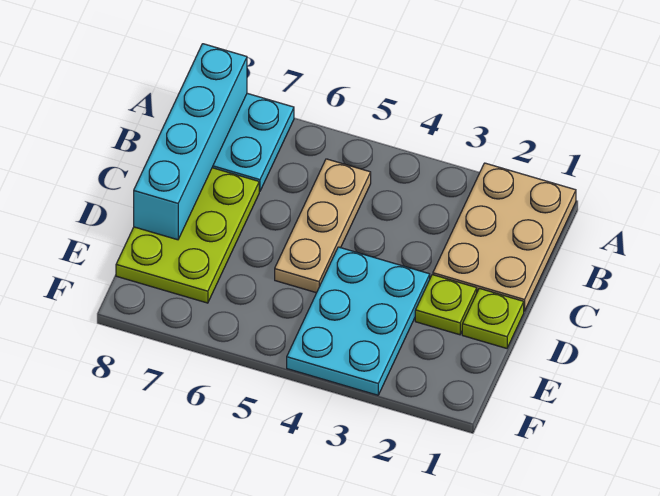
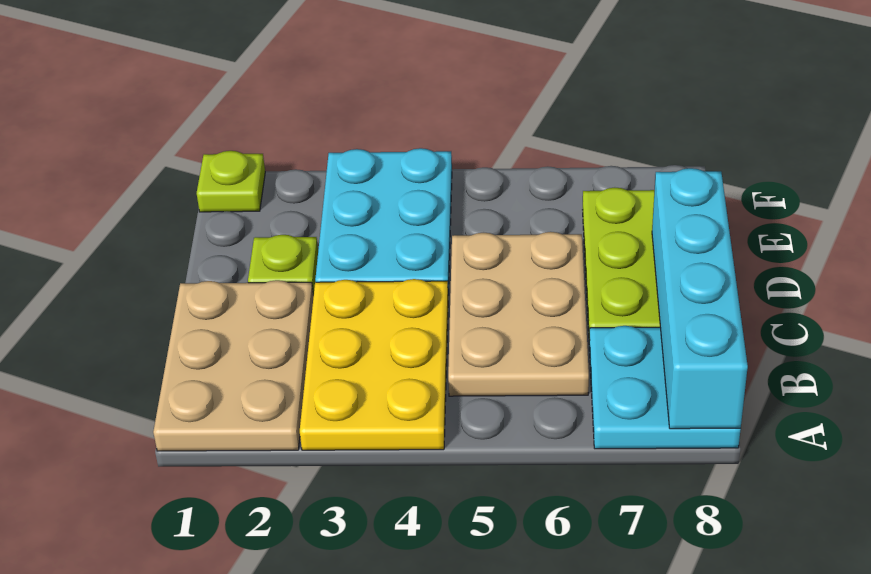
none -> yellow plate A3:C4 level 1
tan plate B5:D5 level 1 -> tan plate B5:D6 level 1
lime plate D1 level 1 -> lime plate F1 level 1

